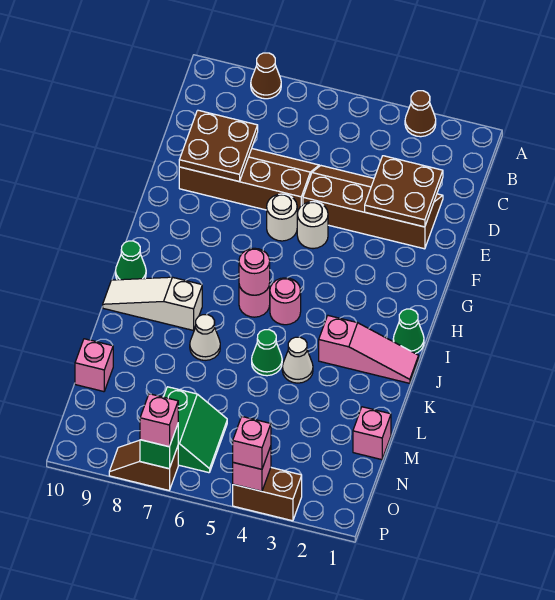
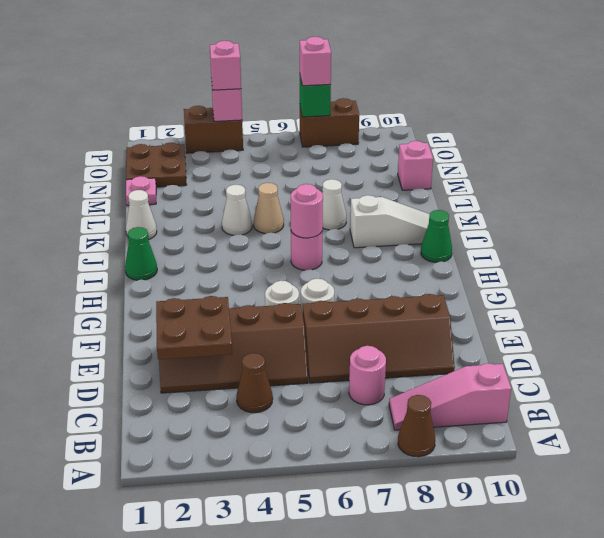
brown cone A3 level 1 -> brown cone C4 level 1
brown plate D8:E9 level 2 -> brown plate N1:O2 level 1
pink round brick I5 level 1 -> pink round brick C7 level 1
pink slope J1:J3 level 1 top 3 -> pink slope B8:B10 level 1 top 10
none -> white cone K1 level 1
green cone K5 level 1 -> tan cone K5 level 1
pink brick M1 level 1 -> pink plate M1 level 1
green slope N6:O7 level 1 top 7 -> none
brown slope P7:P8 level 1 top 7 -> brown brick P7:P8 level 1

